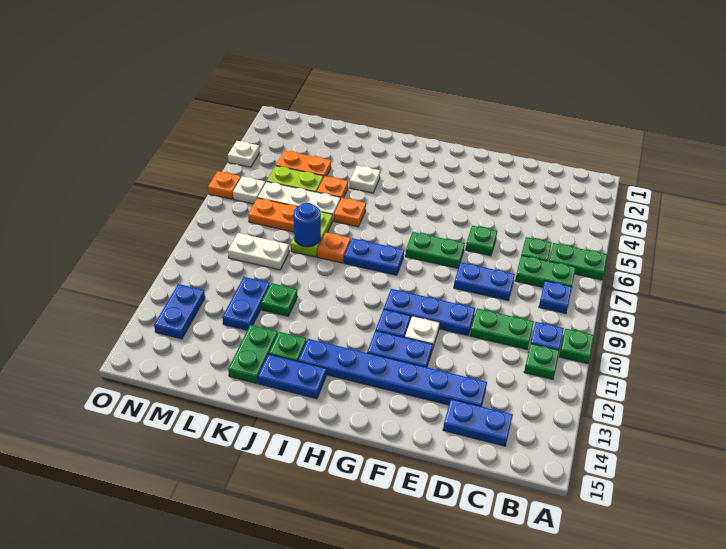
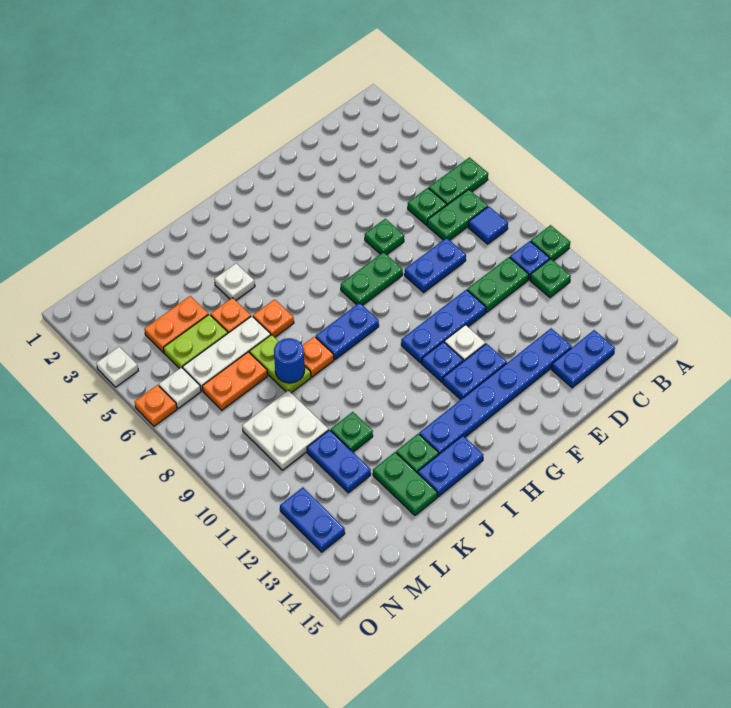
blue plate B8 level 1 -> blue tile B8 level 1
white plate L9:M9 level 1 -> white plate L9:M10 level 1

